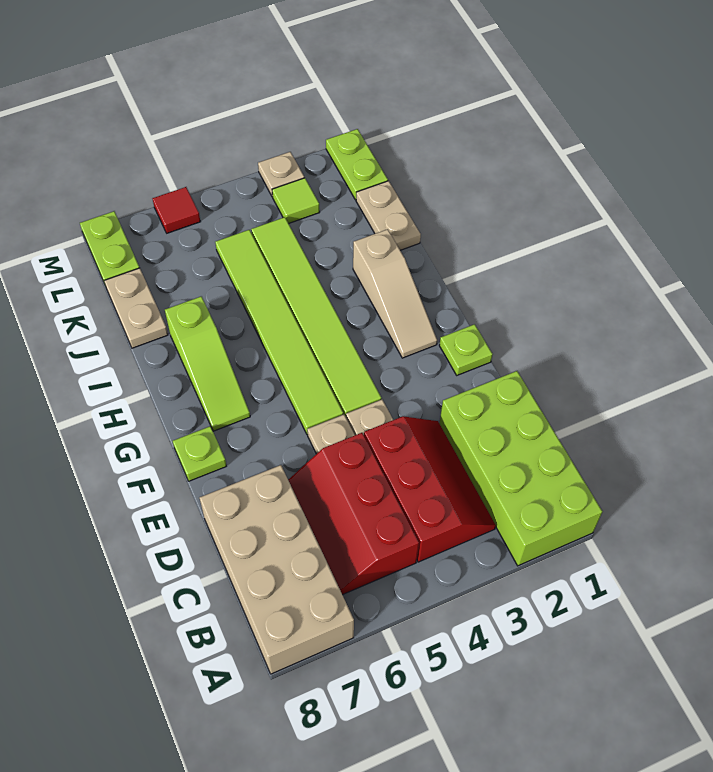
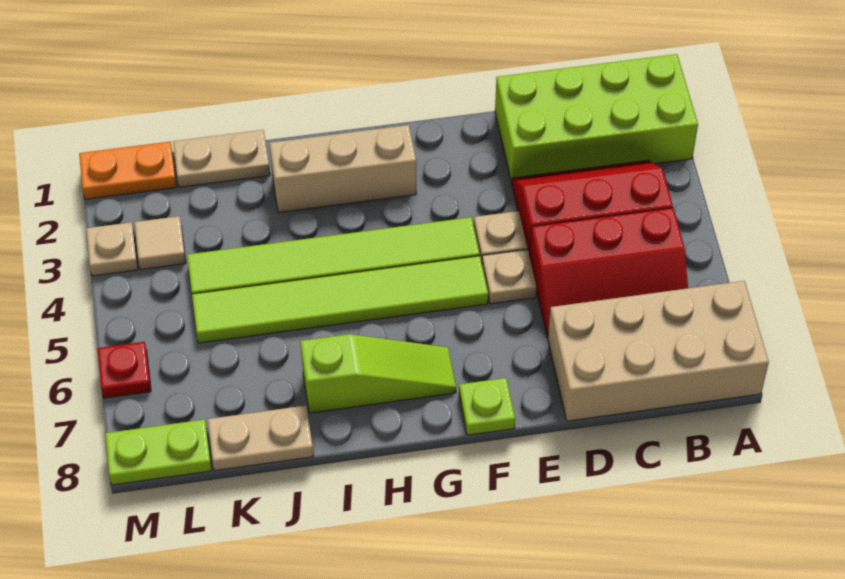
lime plate F1 level 1 -> none
tan slope G2:I2 level 1 top I -> tan brick G2:I2 level 1
lime plate L1:M1 level 1 -> orange plate L1:M1 level 1
lime tile L3 level 1 -> tan tile L3 level 1
red tile M6 level 1 -> red plate M6 level 1

